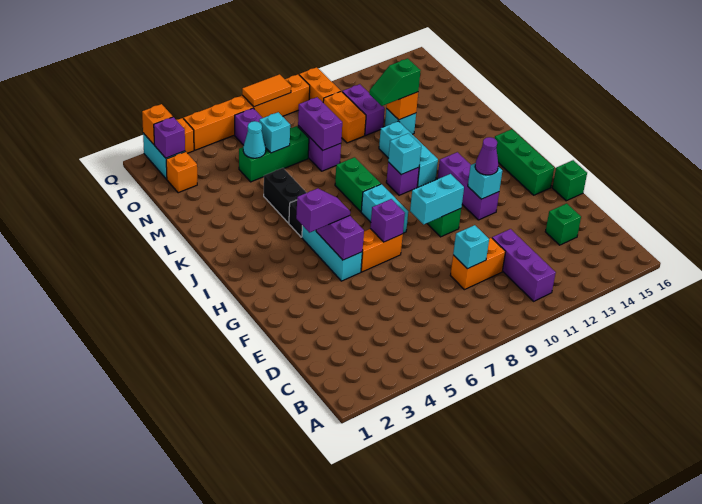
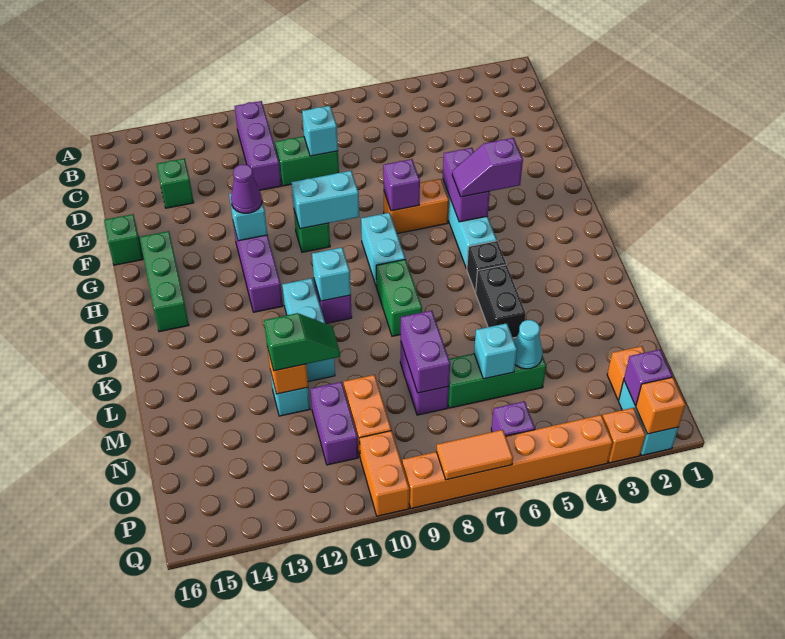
orange brick D9:D10 level 1 -> green brick D9:D10 level 1

